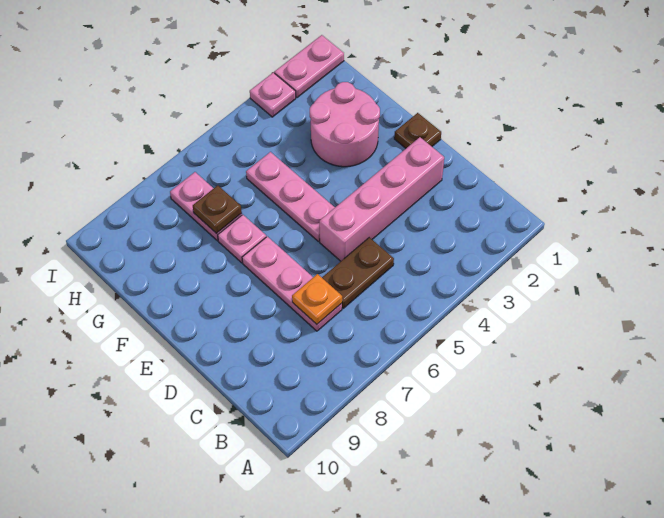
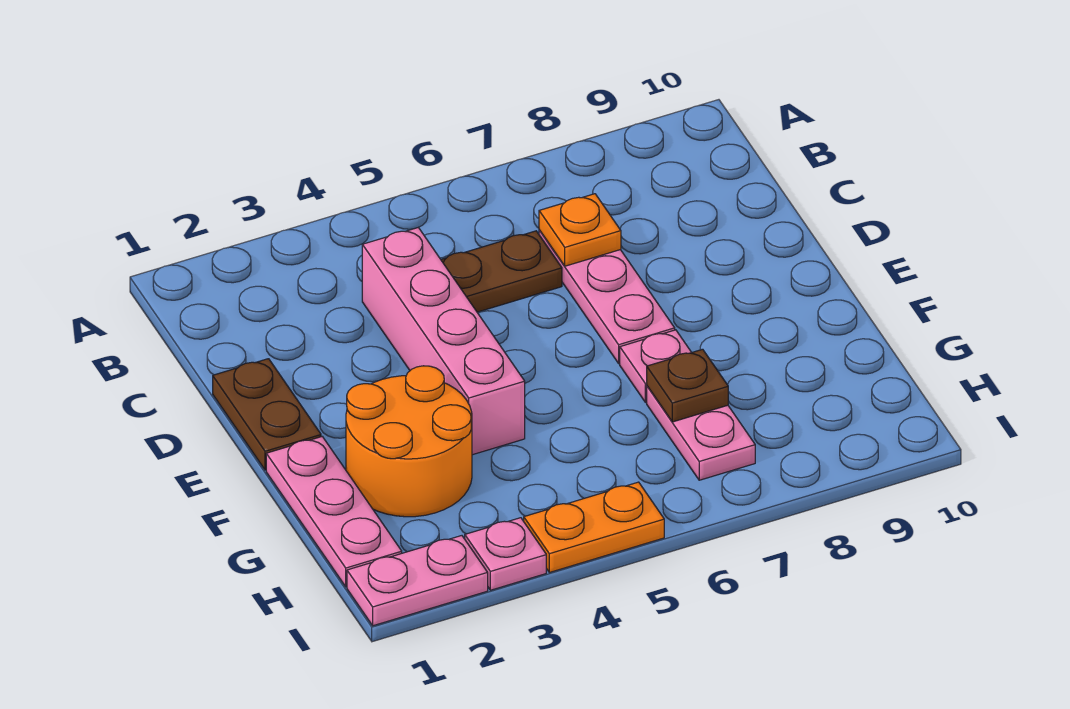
pink brick D2:D5 level 1 -> pink brick C4:F4 level 1
brown plate E1 level 1 -> brown plate D1:E1 level 1
pink plate E5:G5 level 1 -> pink plate F1:H1 level 1
pink round brick F2:G3 level 1 -> orange round brick F2:G3 level 1
none -> orange plate I4:I5 level 1

